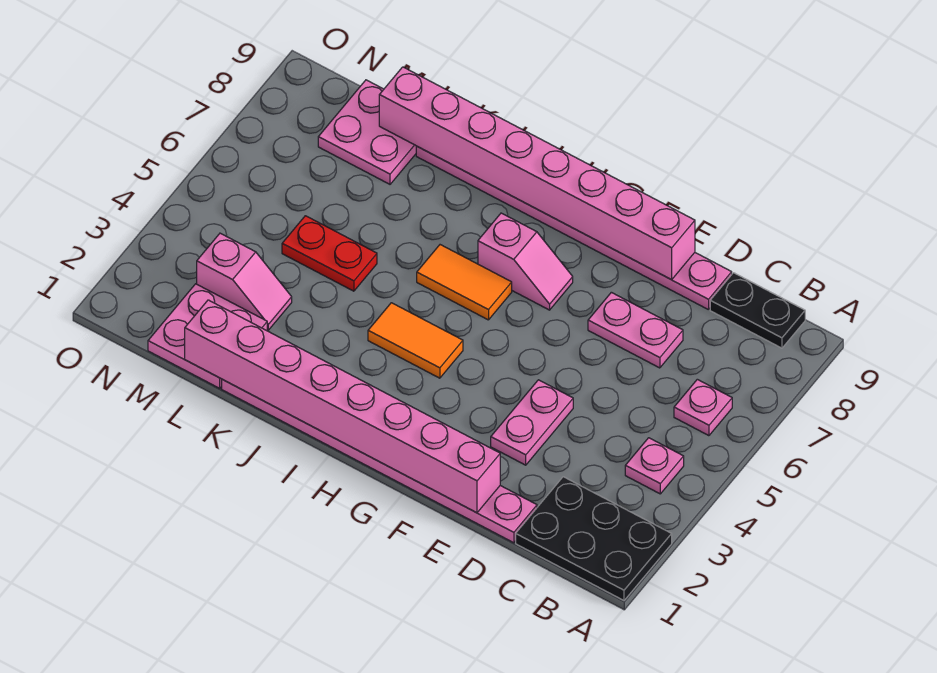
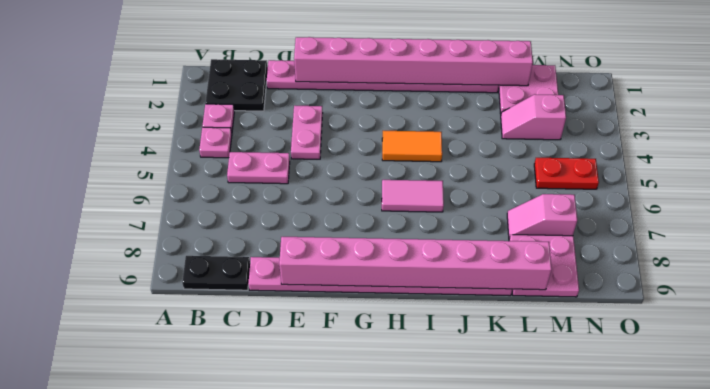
black plate A1:C2 level 1 -> black plate B1:C2 level 1
pink plate B6 level 1 -> pink plate B3 level 1
pink plate D7:E7 level 1 -> pink plate C5:D5 level 1
pink slope G7:H7 level 1 top H -> pink slope L7:M7 level 1 top M
orange tile H6:I6 level 1 -> pink tile H6:I6 level 1
red plate K5:L5 level 1 -> red plate M5:N5 level 1

